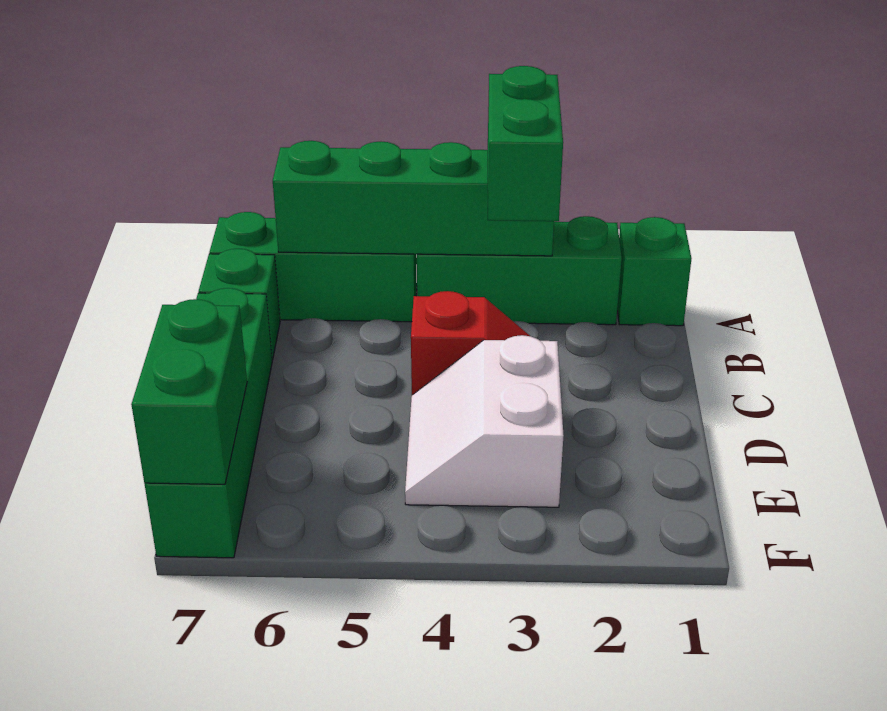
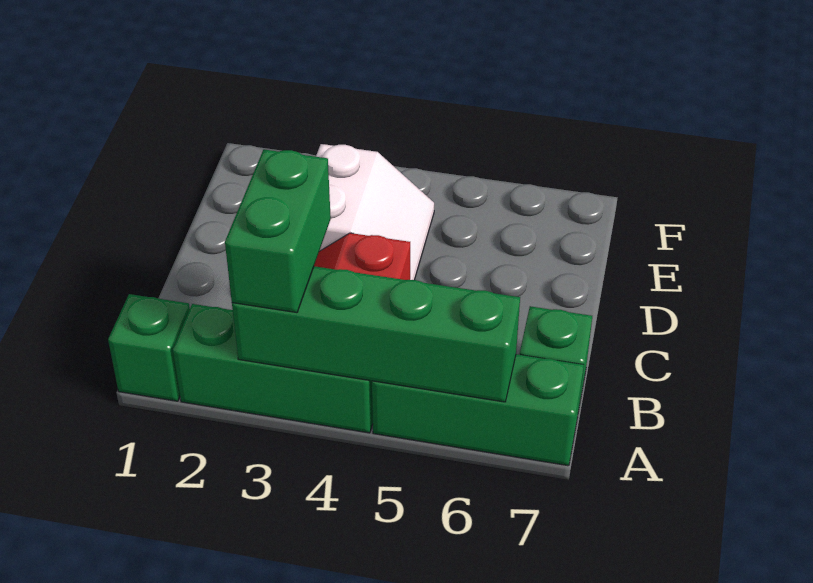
green brick C7:F7 level 1 -> none
green brick E7:F7 level 2 -> none

